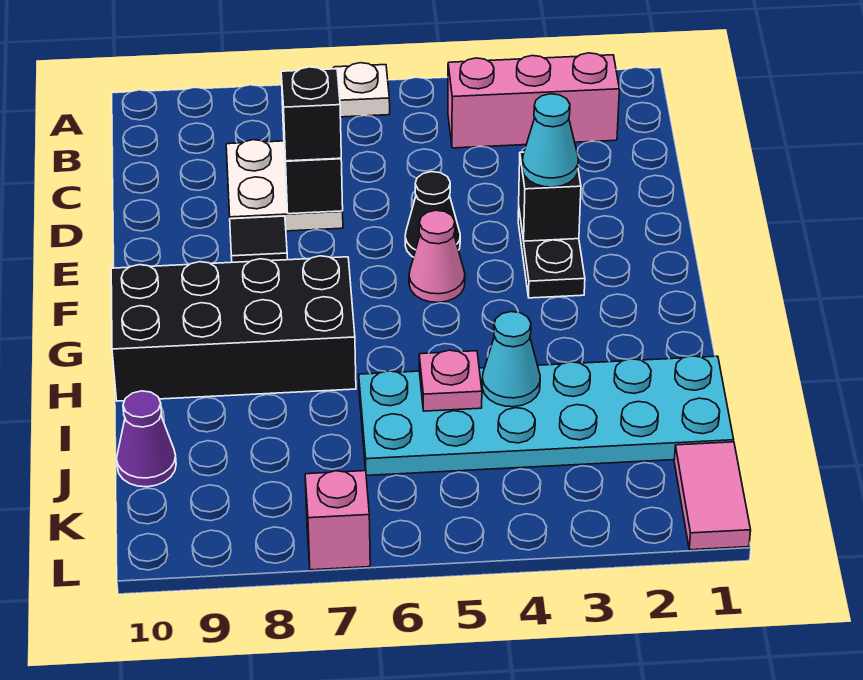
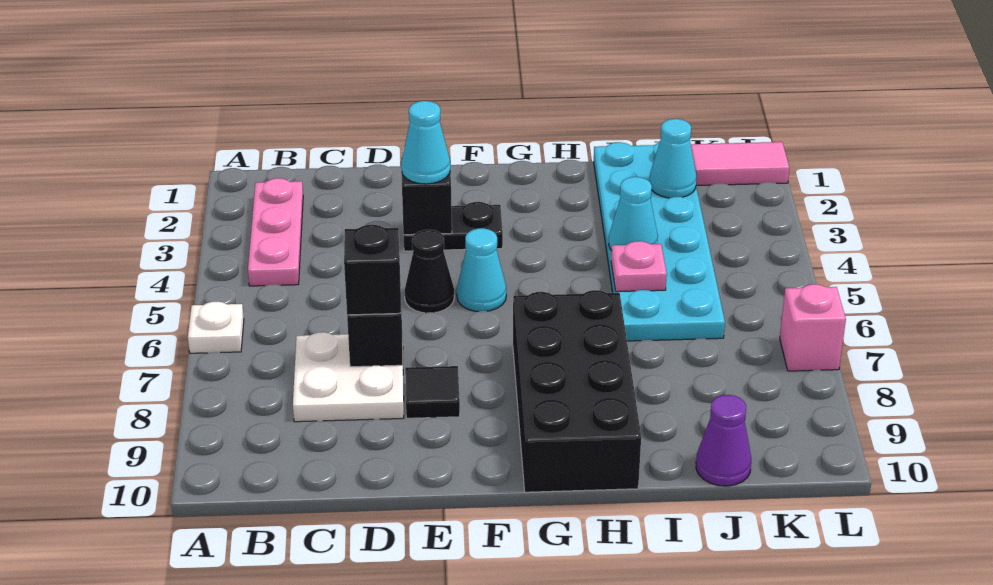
pink brick B2:B4 level 1 -> pink plate B2:B4 level 1
pink cone F5 level 1 -> cyan cone F5 level 1
none -> cyan cone J2 level 2

